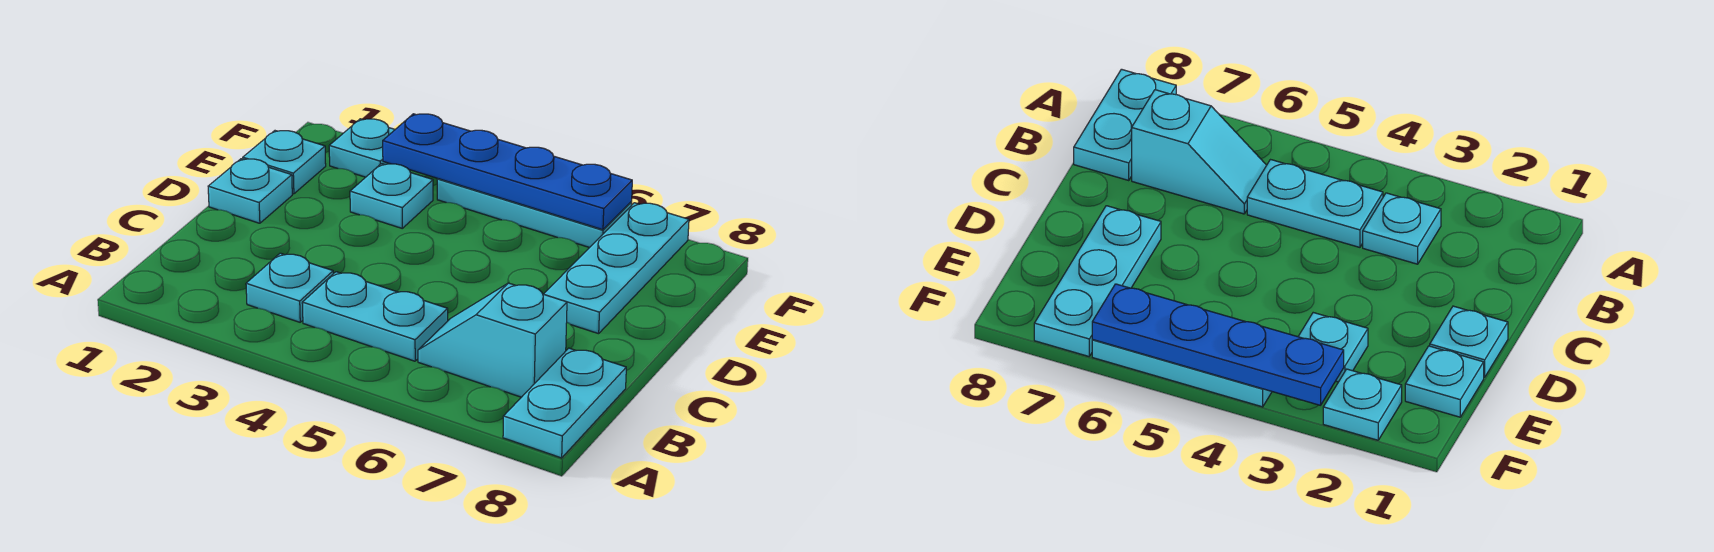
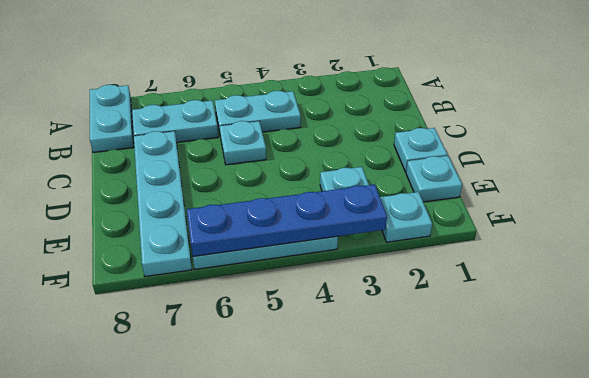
cyan plate B3 level 1 -> cyan plate C5 level 1
cyan slope B6:B7 level 1 top 7 -> cyan plate B6:B7 level 1
cyan plate D7:F7 level 1 -> cyan plate C7:F7 level 1

